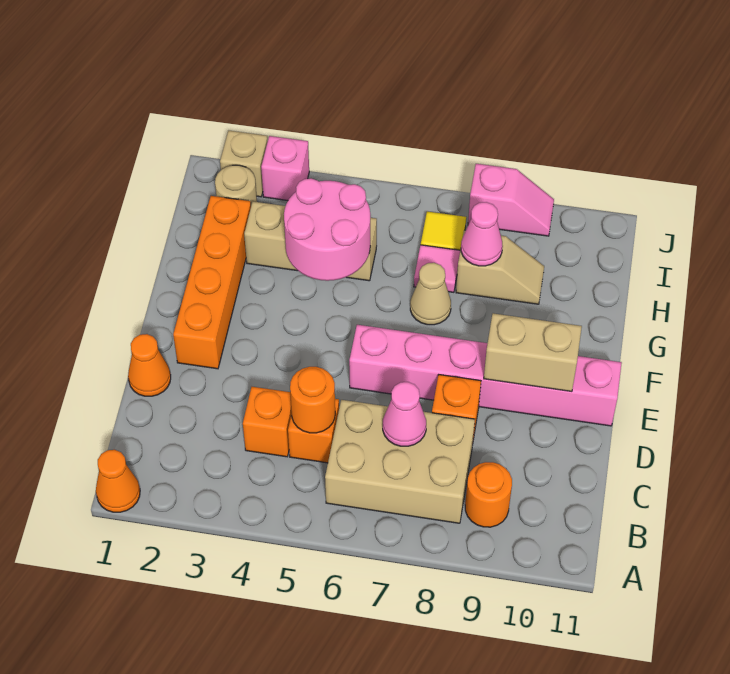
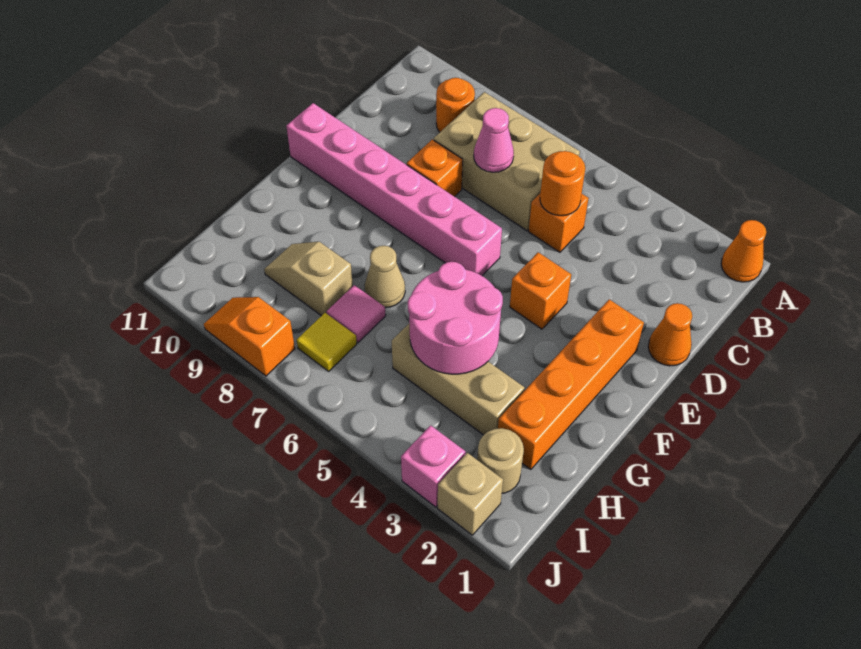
orange brick C4 level 1 -> orange brick E4 level 1
tan brick E9:E10 level 2 -> none
pink cone H8 level 2 -> none
pink slope J8:J9 level 1 top 8 -> orange slope J8:J9 level 1 top 8

